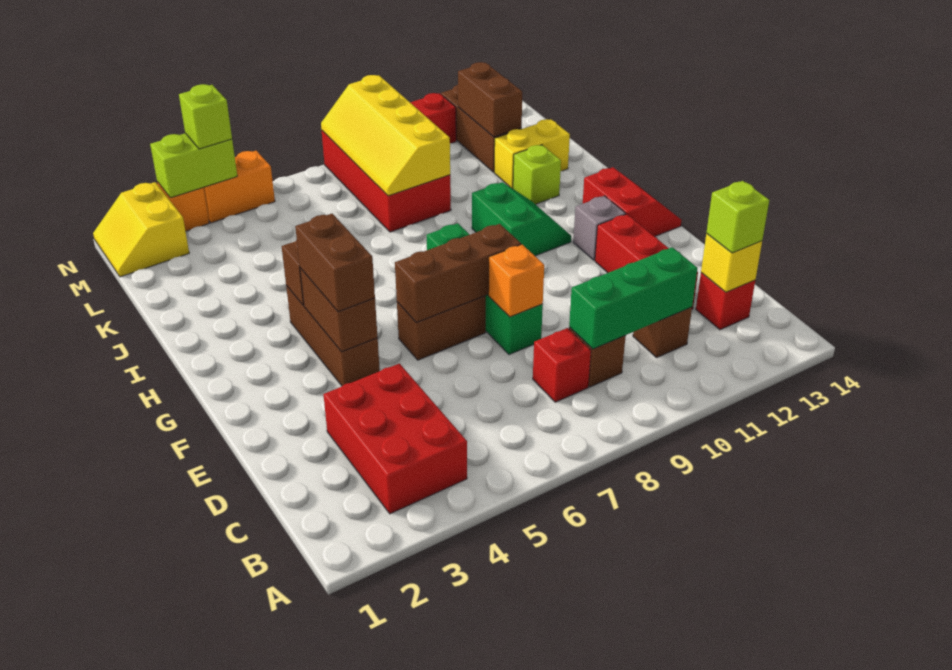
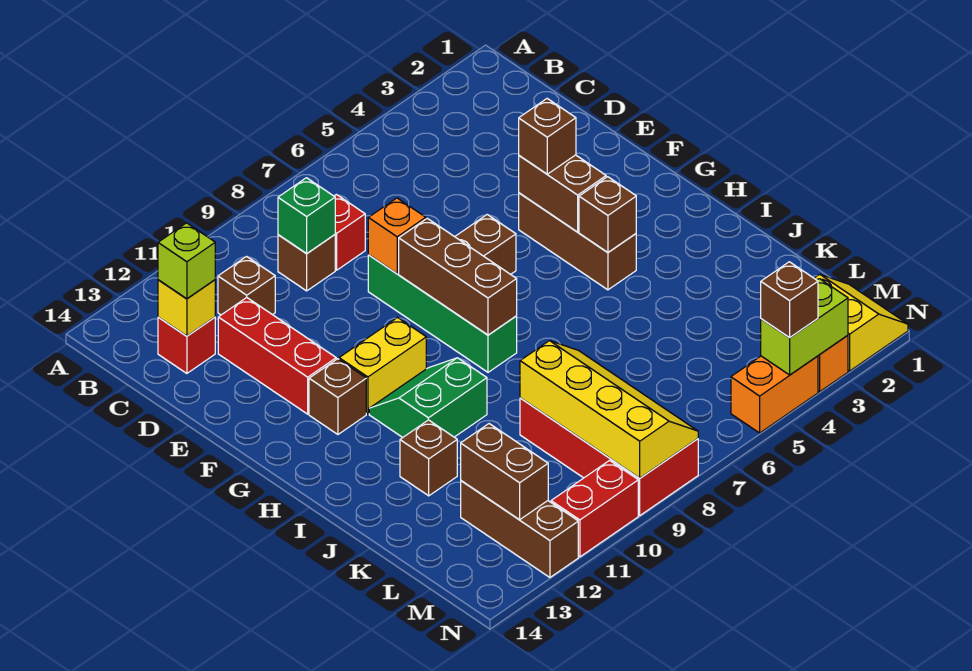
red brick B3:D4 level 1 -> none
green brick C9:C11 level 2 -> green brick C9 level 2
brown brick F4:G4 level 3 -> brown brick F4 level 3
brown brick F6:F8 level 2 -> brown brick F8:H8 level 2
grey brick G12 level 1 -> brown brick G12 level 1
red slope G13:H14 level 1 top 13 -> none
green slope H10:I11 level 1 top 10 -> green slope H10:I11 level 1 top I
lime brick J12 level 1 -> brown brick J12 level 1
yellow brick K12:K13 level 1 -> yellow brick G10:G11 level 1
lime brick N4 level 3 -> brown brick N4 level 3

